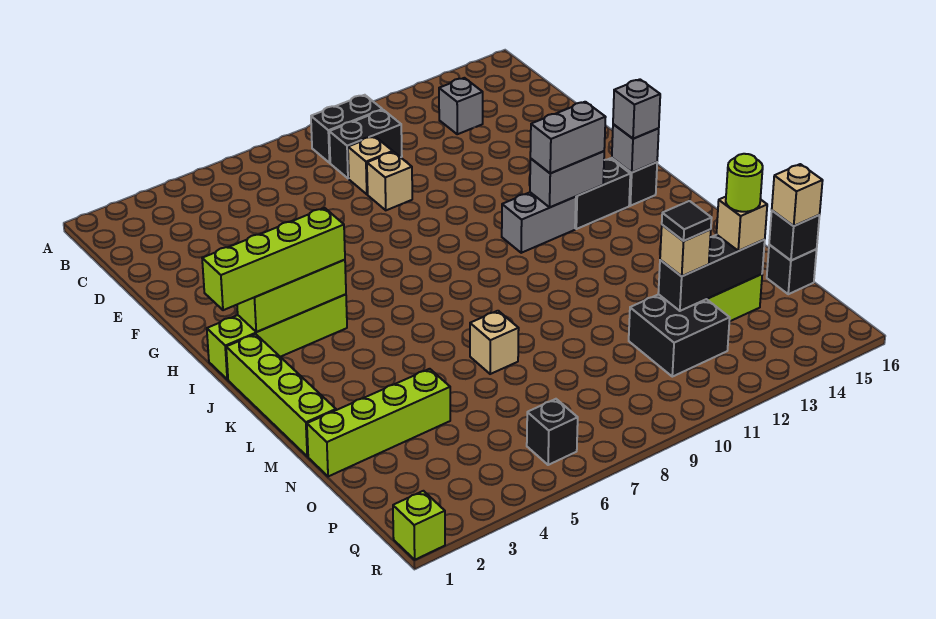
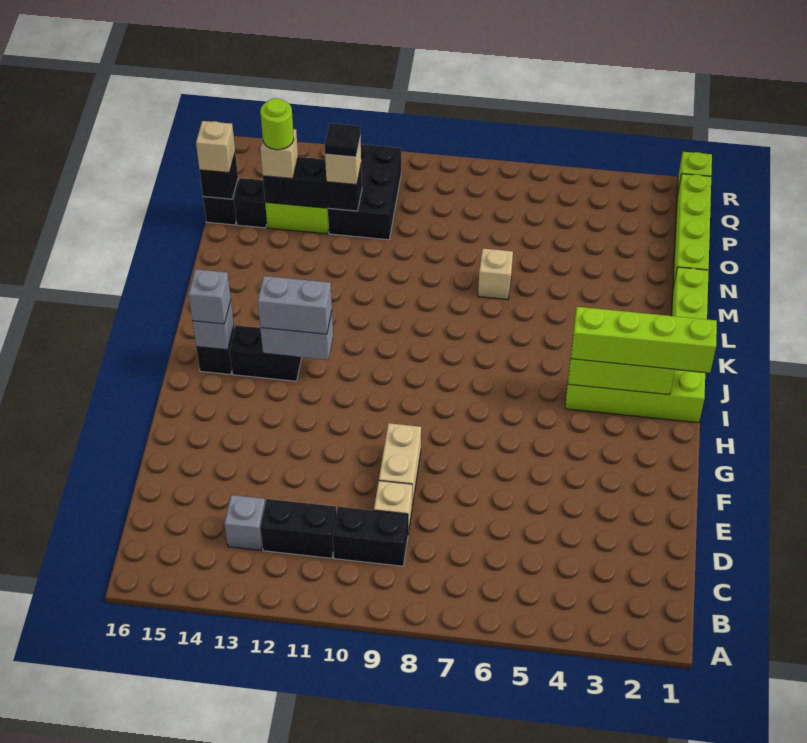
black brick B9:B10 level 1 -> black brick C11:C12 level 1
tan brick E9 level 1 -> tan brick E9:F9 level 1
grey brick I11:I12 level 1 -> none
lime brick N1:N4 level 1 -> lime brick N1:Q1 level 1
black brick O11:P12 level 1 -> black brick O11:Q12 level 1
black brick Q6 level 1 -> black brick O15 level 1

